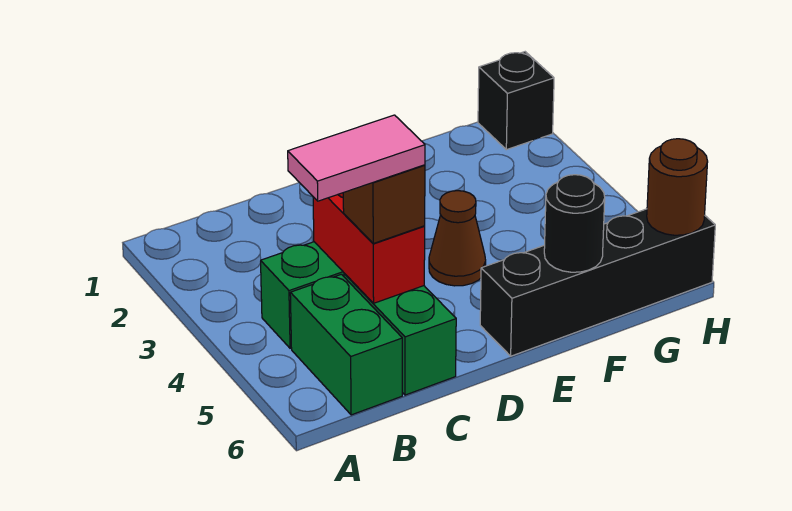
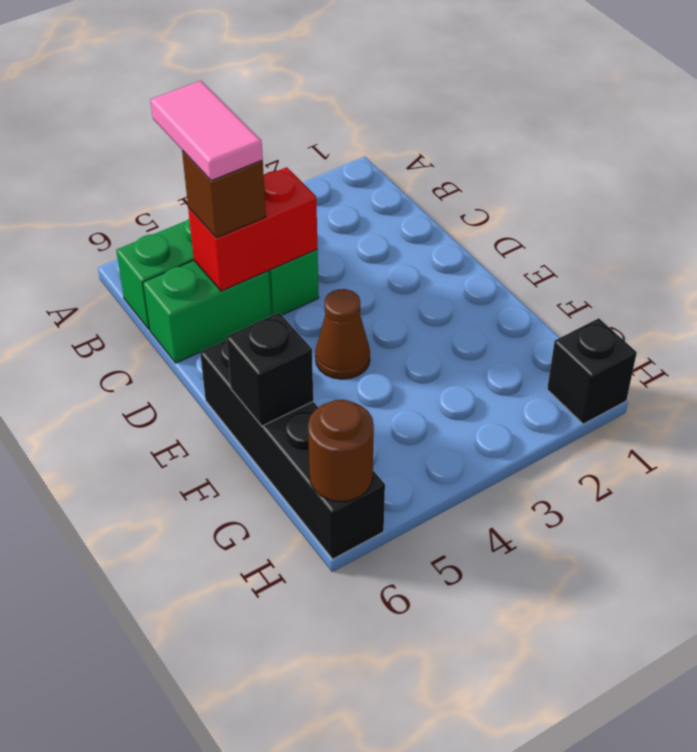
black round brick F6 level 2 -> black brick F6 level 2

